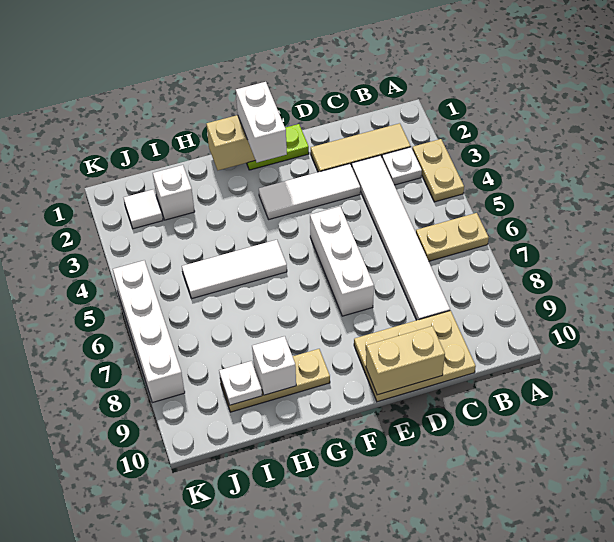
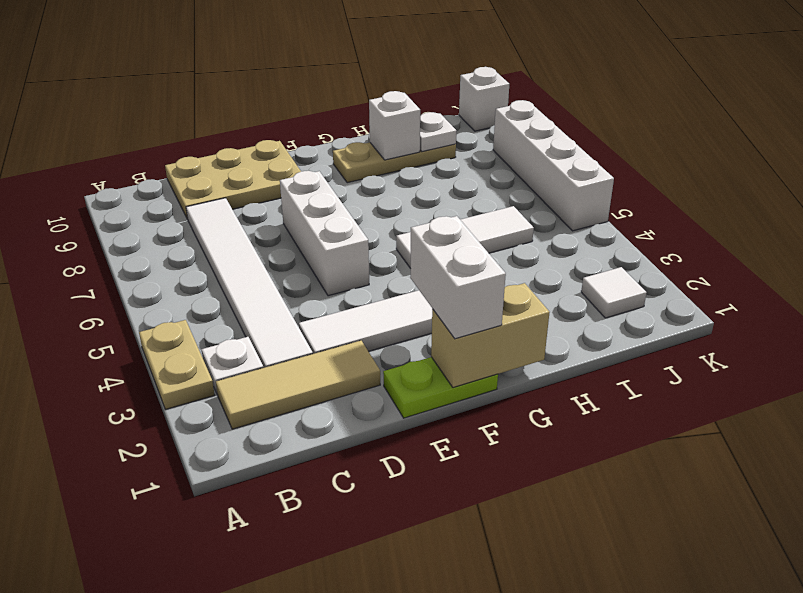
tan plate A6:B6 level 1 -> none
tan brick D10:E10 level 2 -> none
white brick I2 level 1 -> white brick K10 level 1

